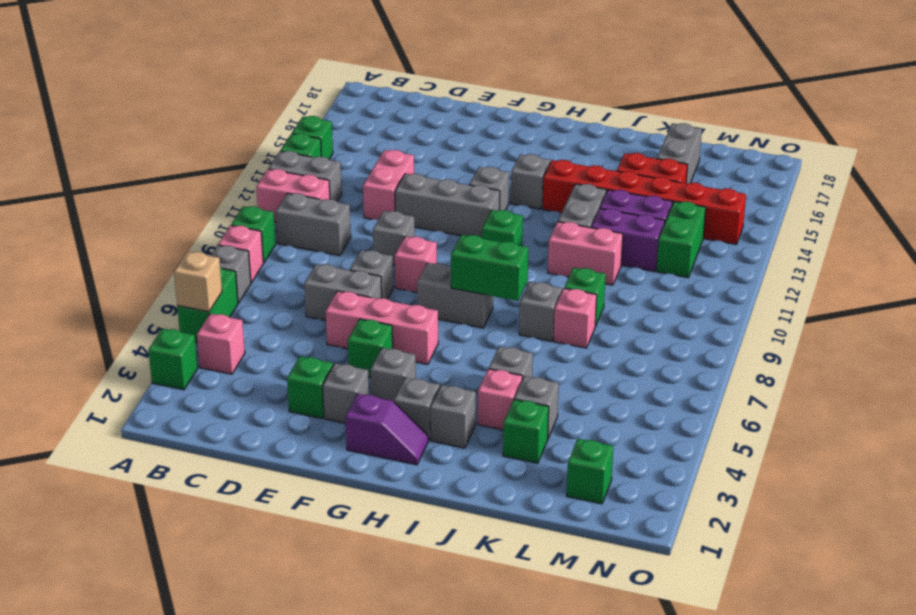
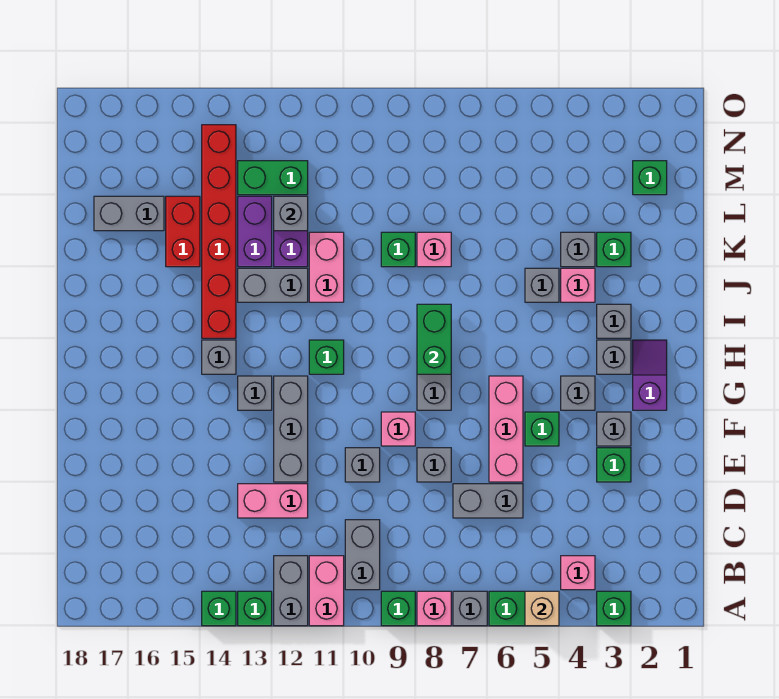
grey brick D7:E7 level 1 -> grey brick D6:D7 level 1
grey brick J8 level 1 -> grey brick L12 level 2

